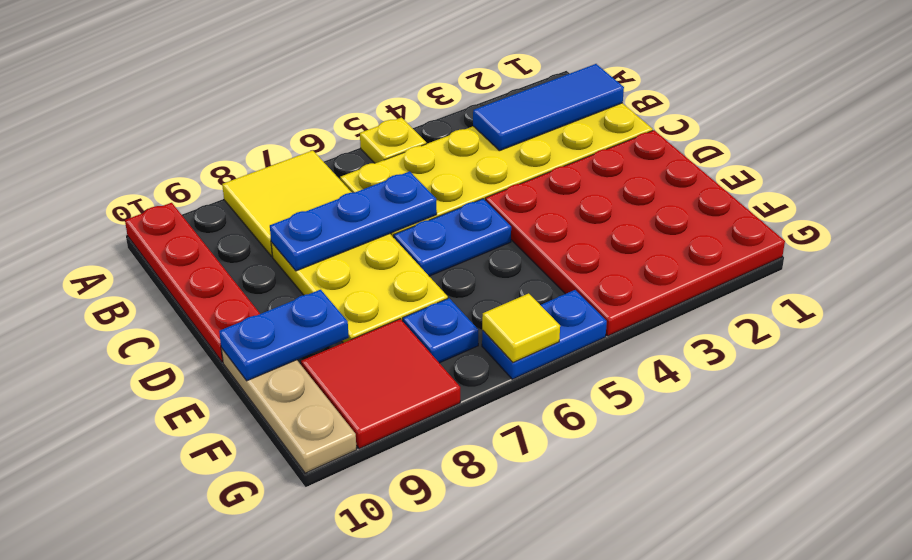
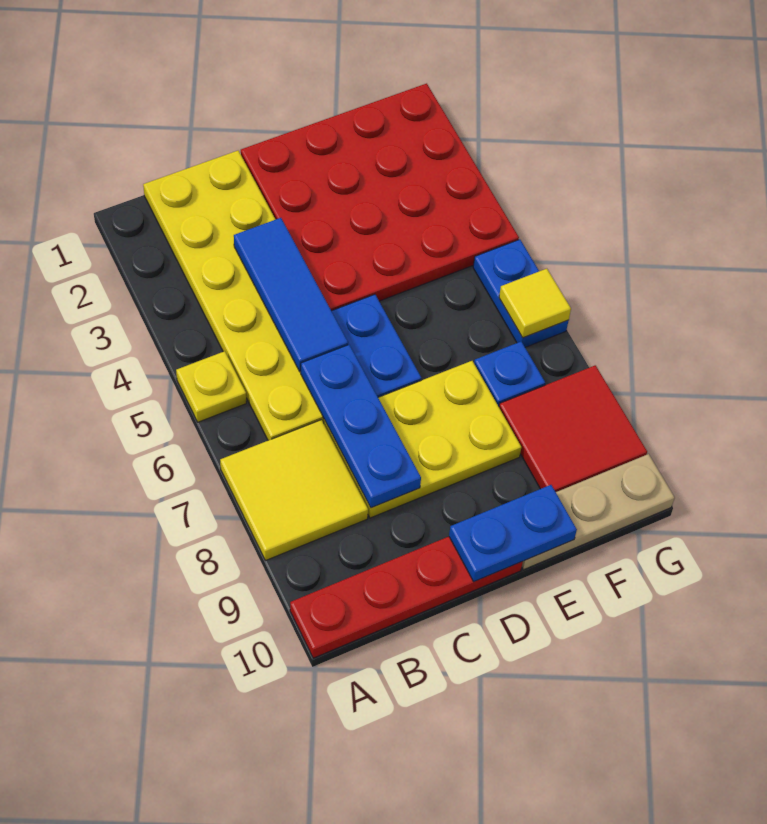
blue tile B1:B3 level 2 -> blue tile C3:C5 level 2
blue plate E9:E10 level 2 -> blue plate D10:E10 level 2

